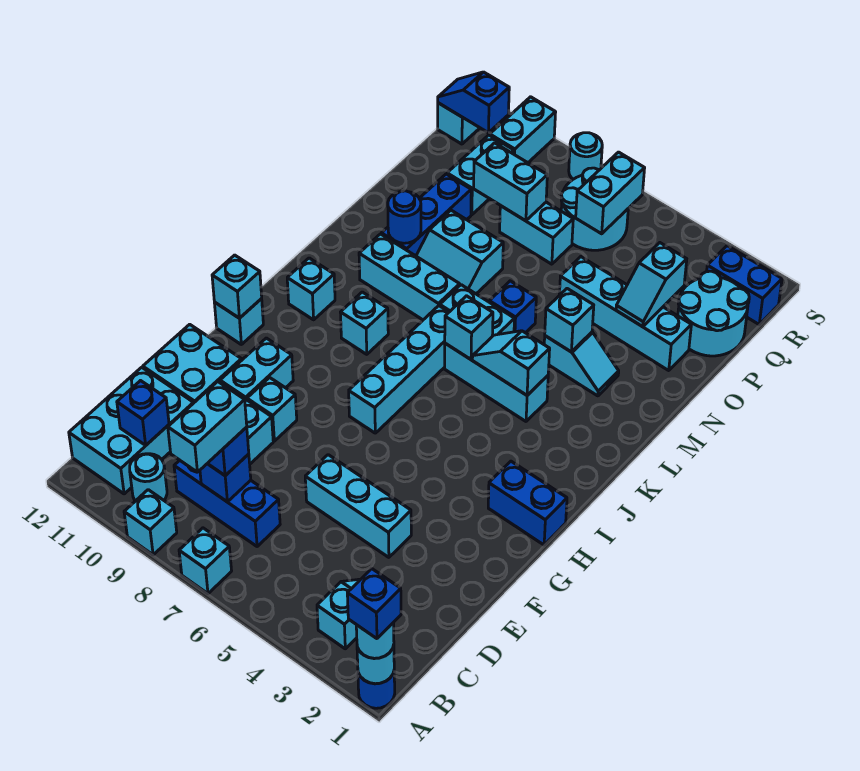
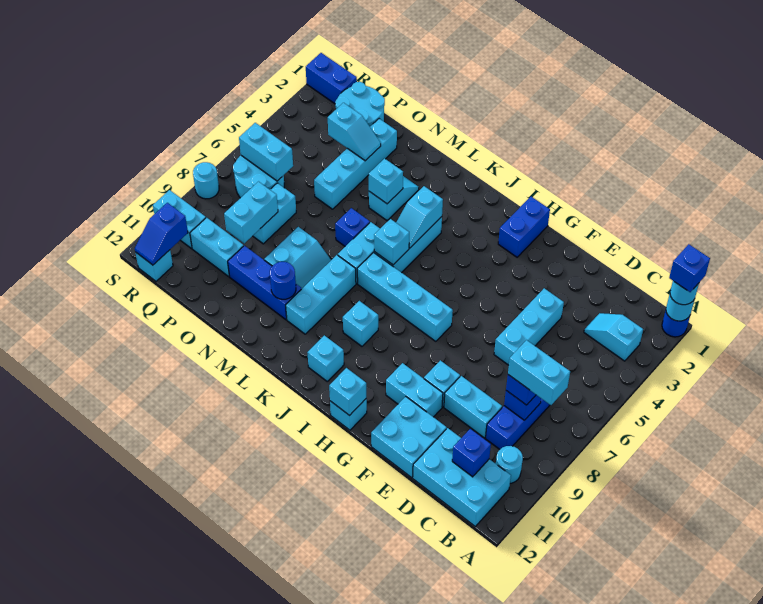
cyan brick A7 level 1 -> none
cyan brick A9 level 1 -> none
blue brick R1:R2 level 1 -> blue brick R1:S1 level 1

